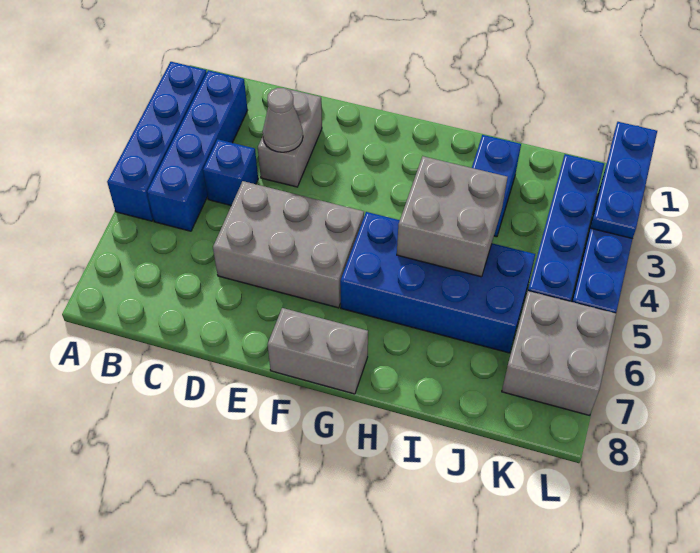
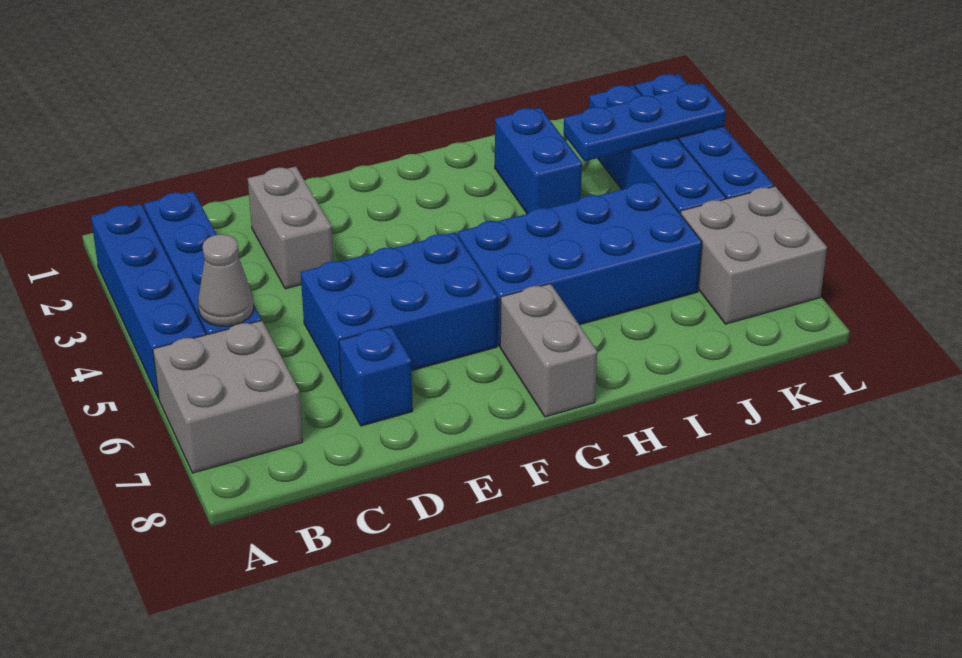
blue brick C4 level 1 -> blue brick D7 level 1
grey cone D3 level 2 -> grey cone B5 level 2
grey brick D5:F6 level 1 -> blue brick D5:F6 level 1
grey brick F8:G8 level 1 -> grey brick G7:G8 level 1
grey brick H4:I5 level 2 -> grey brick A6:B7 level 1
blue plate L1:L3 level 2 -> blue plate J3:L3 level 2

